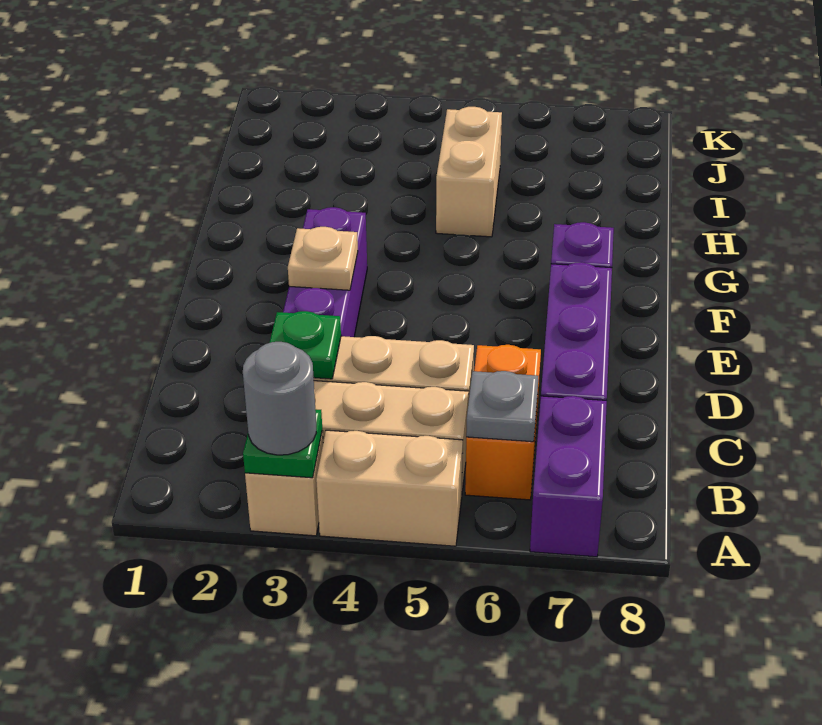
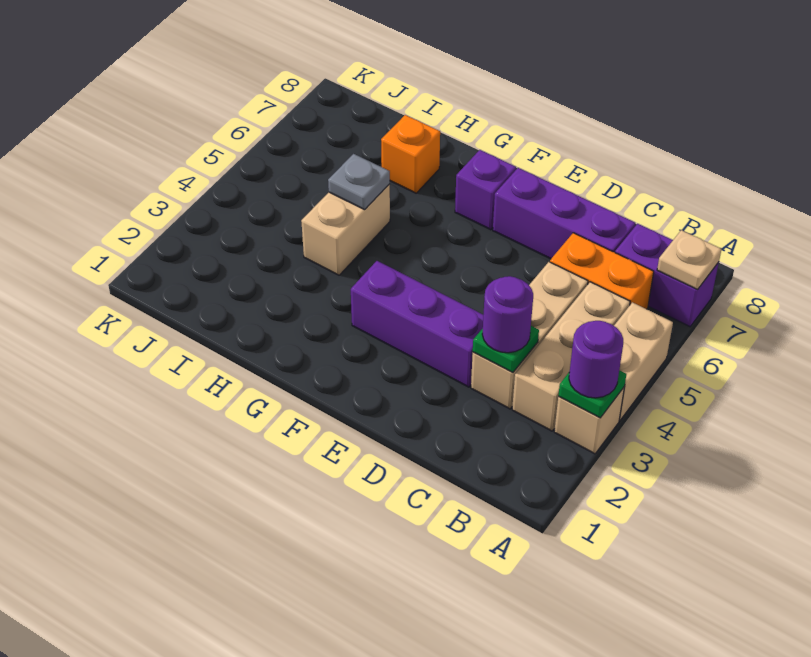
grey round brick A3 level 3 -> purple round brick A3 level 3
grey plate B6 level 2 -> grey plate H5 level 2
none -> purple round brick C3 level 3
tan plate E3 level 2 -> tan plate A7 level 2
tan brick H5:I5 level 1 -> tan brick H4:H5 level 1
none -> orange brick H7 level 1

